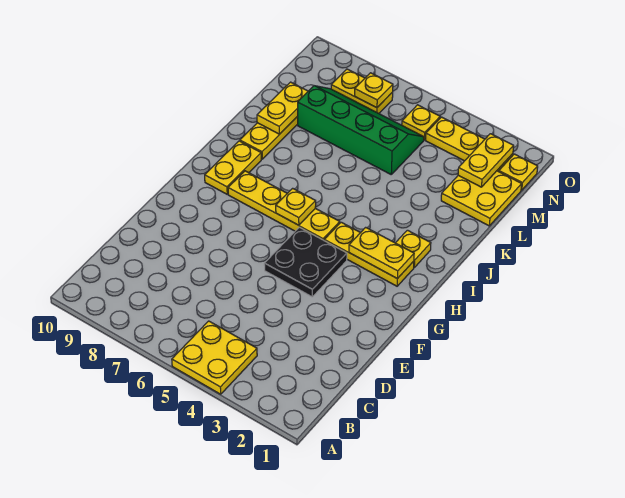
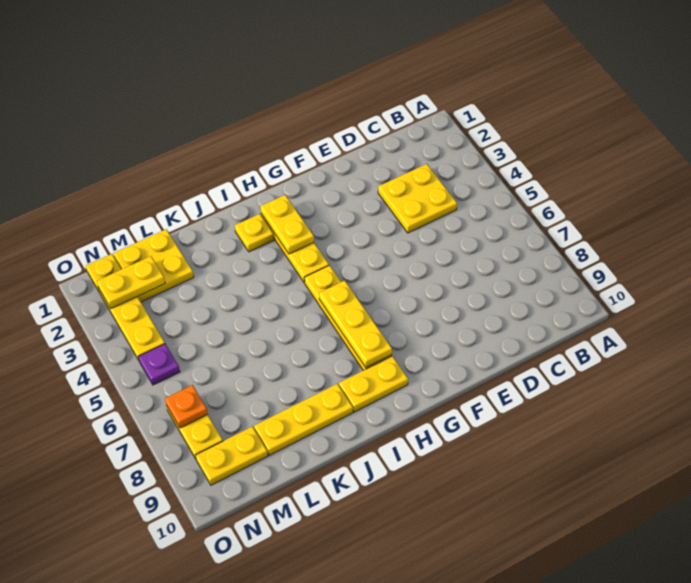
yellow plate A4:B5 level 1 -> yellow plate C3:D4 level 1
black plate F4:G5 level 1 -> none
yellow plate H6 level 2 -> yellow plate H6:H8 level 2
yellow plate K9:L9 level 2 -> yellow plate M9:N9 level 1
green slope L5:M8 level 1 top L -> none
yellow plate N5 level 1 -> purple plate N5 level 1
yellow plate N7 level 2 -> orange plate N7 level 2

